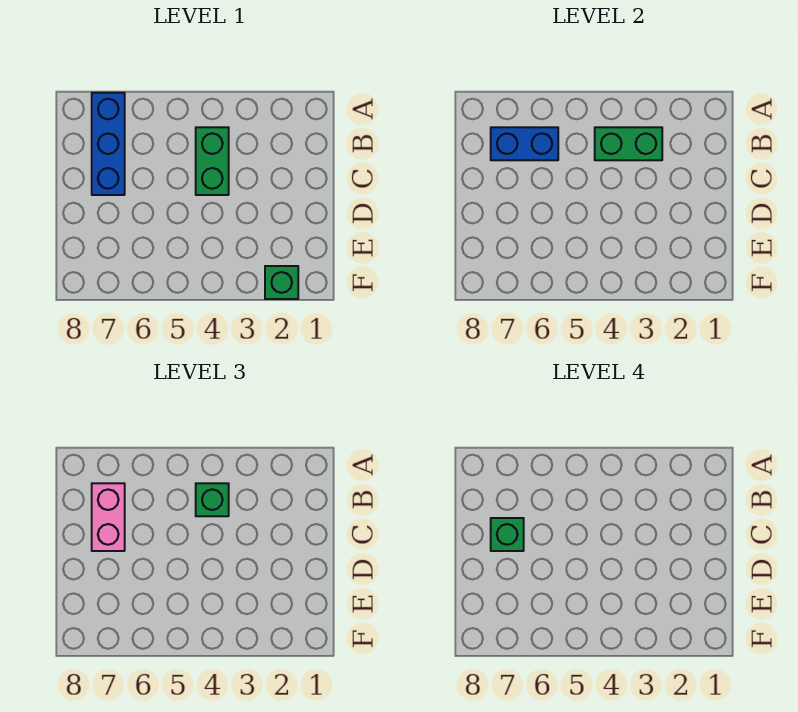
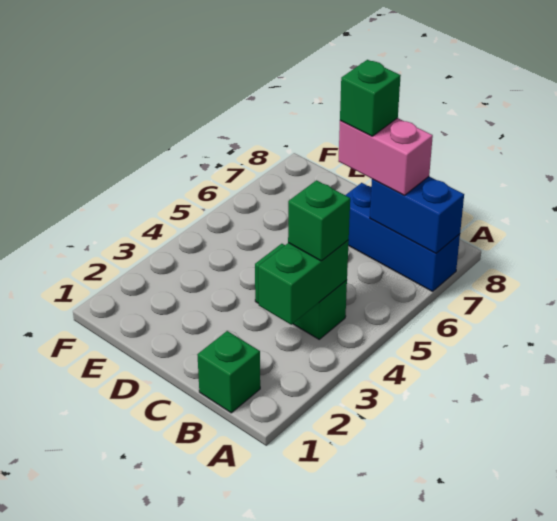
blue brick B6:B7 level 2 -> blue brick A7:B7 level 2
green brick F2 level 1 -> green brick B1 level 1

